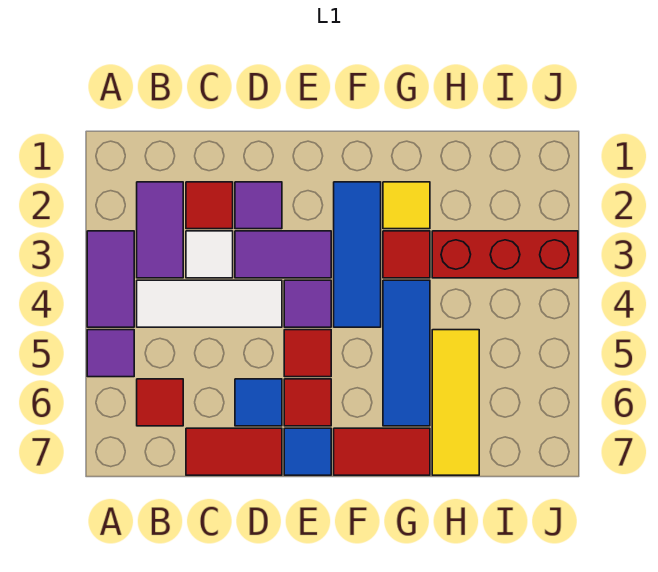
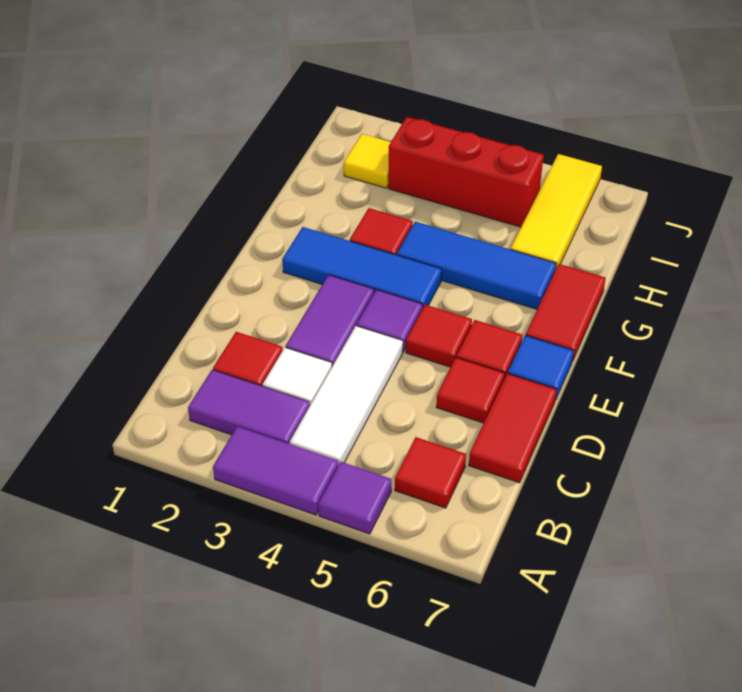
purple tile D2 level 1 -> none
blue tile D6 level 1 -> red tile D6 level 1
yellow tile G2 level 1 -> yellow tile I2 level 1
red brick H3:J3 level 1 -> red brick I3:I5 level 1
yellow tile H5:H7 level 1 -> yellow tile H6:J6 level 1

